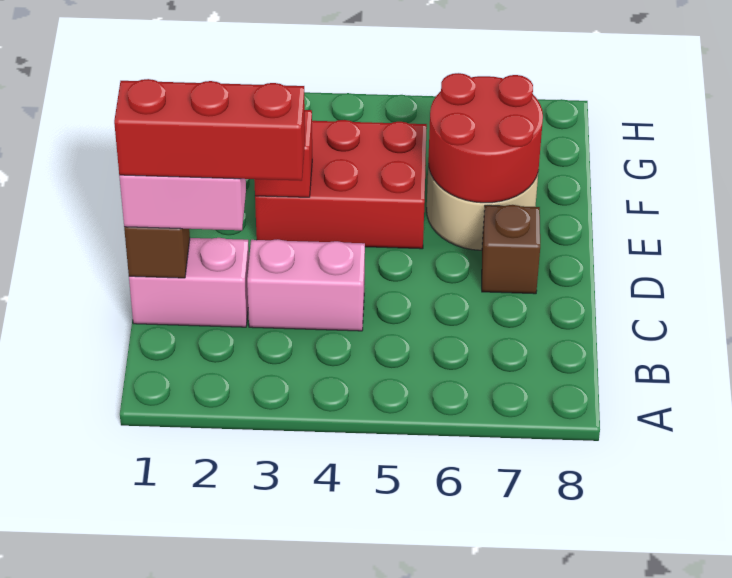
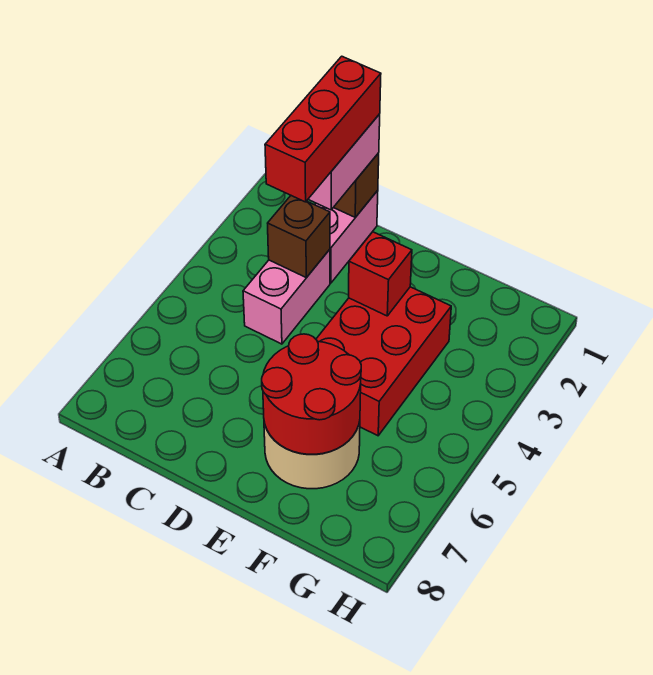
brown brick D7 level 1 -> brown brick C3 level 2

